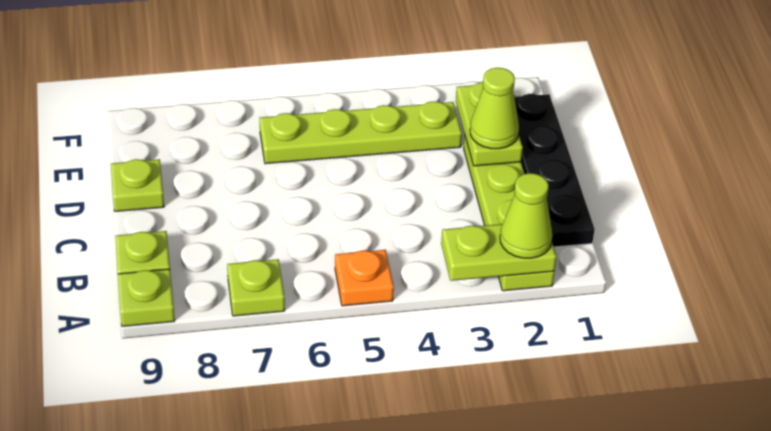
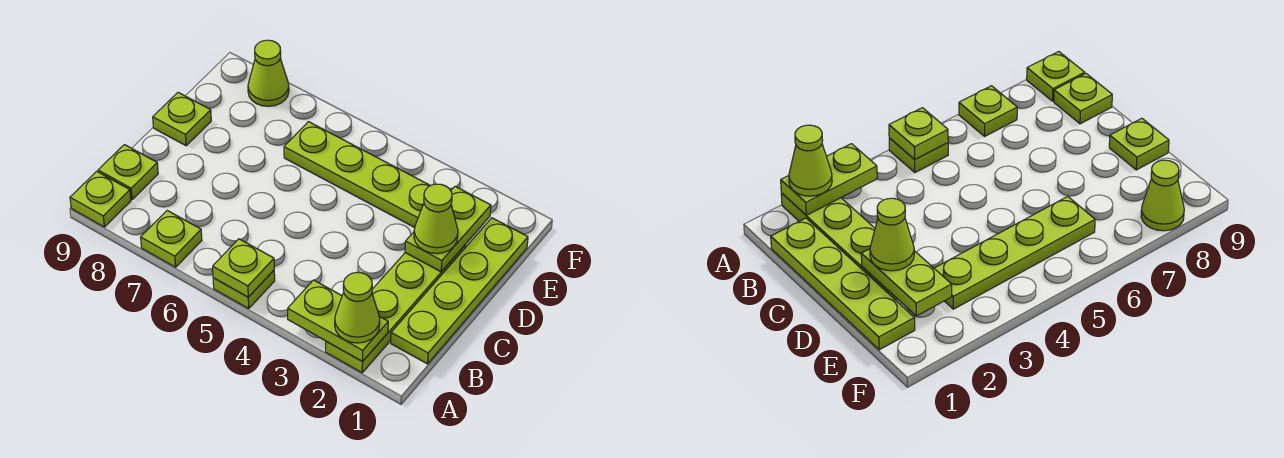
orange plate A5 level 1 -> lime plate A5 level 1
none -> lime plate A5 level 2
black plate B1:E1 level 1 -> lime plate B1:E1 level 1
none -> lime cone F8 level 1

